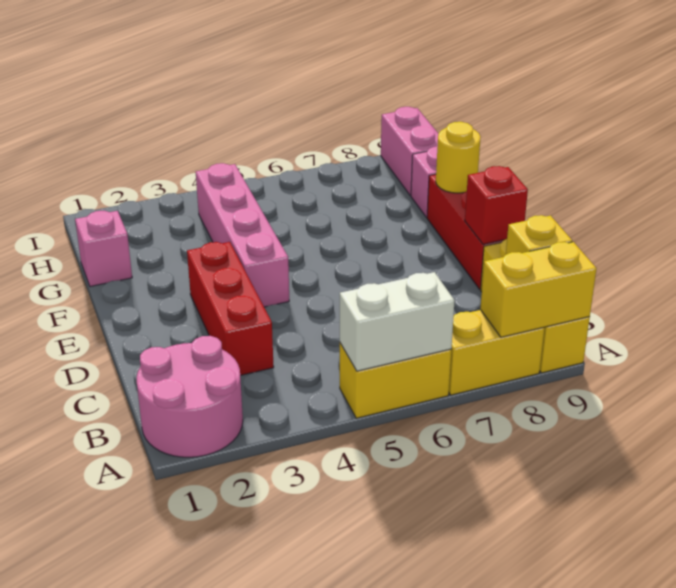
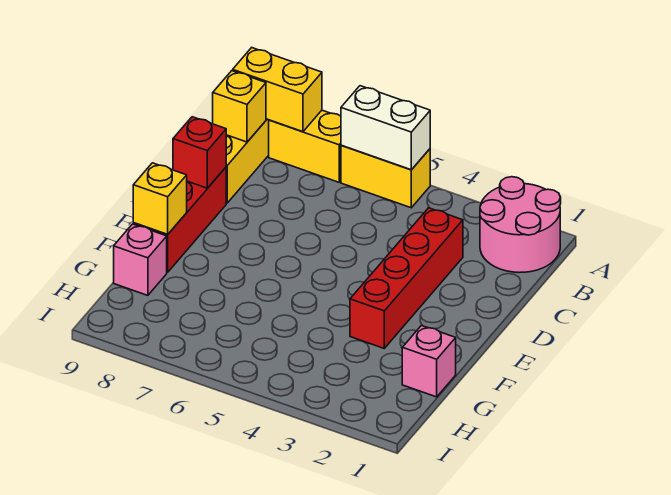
red brick C3:E3 level 1 -> red brick C3:F3 level 1
pink brick E4:H4 level 1 -> none
yellow round brick F9 level 2 -> yellow brick F9 level 2
pink brick H9:I9 level 1 -> none

